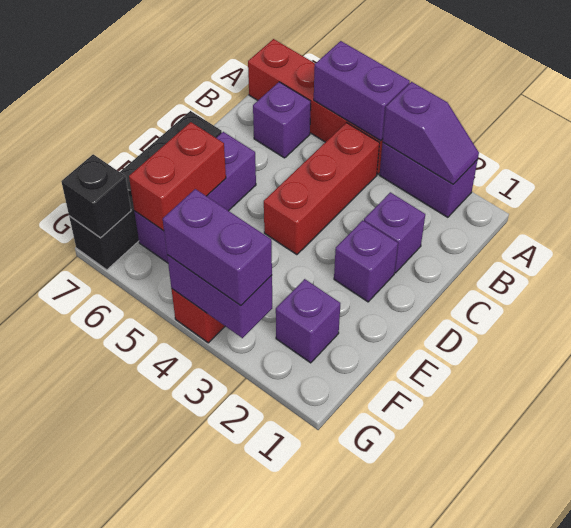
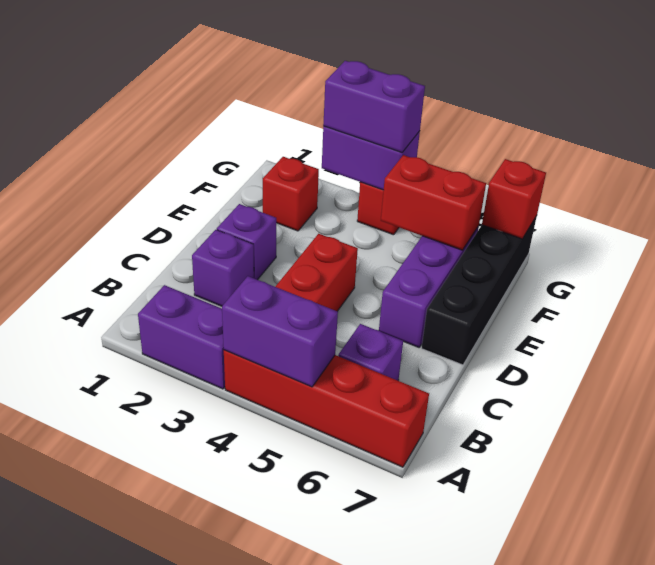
purple slope A2:A3 level 2 top 3 -> none
red brick E6:F6 level 2 -> red brick F5:F6 level 2
purple brick F2 level 1 -> red brick F2 level 1
black brick G7 level 2 -> red brick G7 level 2

